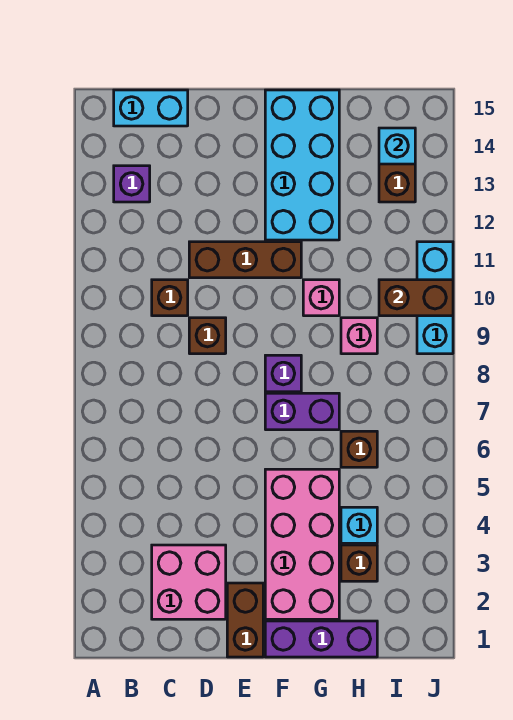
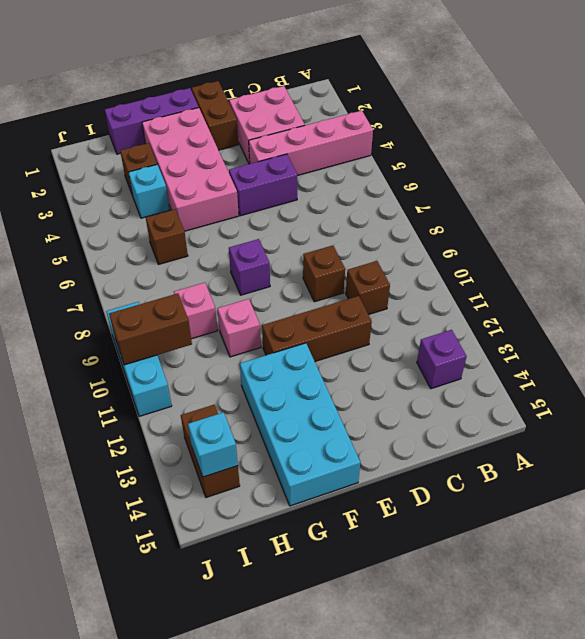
none -> pink brick A4:D4 level 1
cyan brick B15:C15 level 1 -> none
purple brick F7:G7 level 1 -> purple brick D5:E5 level 1

